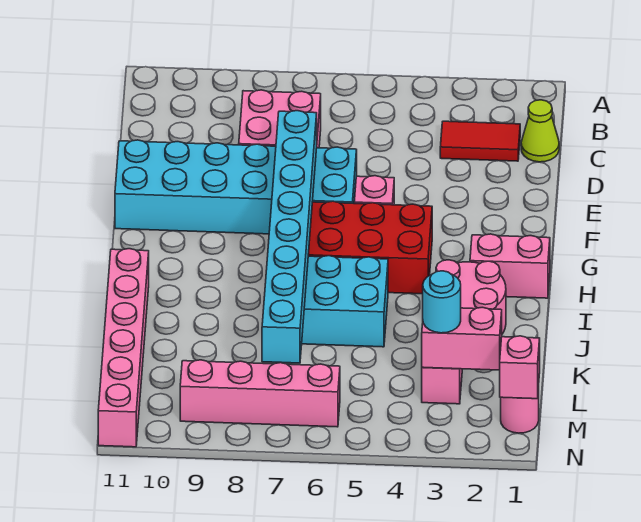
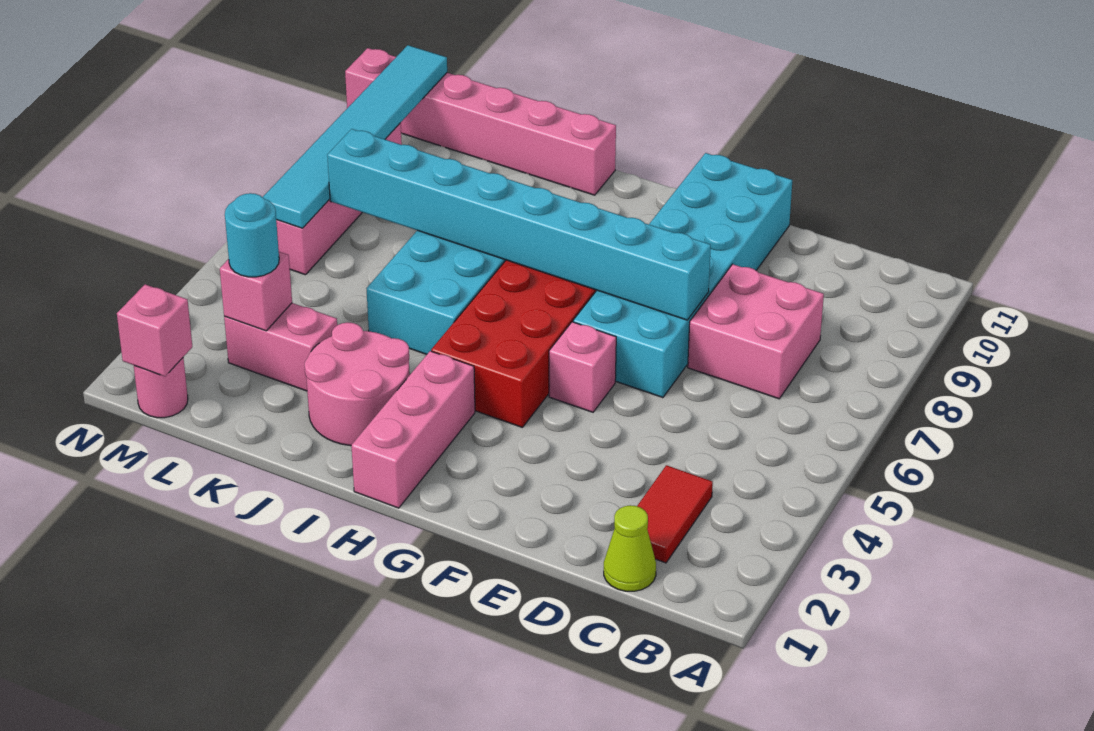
pink brick H1:H2 level 1 -> pink brick H1:H3 level 1
pink brick L2:L3 level 2 -> pink brick L3 level 2
none -> cyan tile M6:M11 level 2

